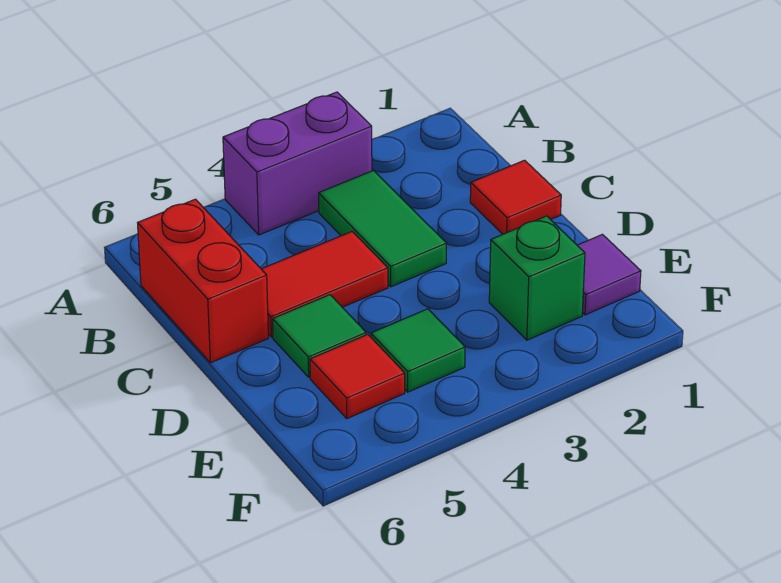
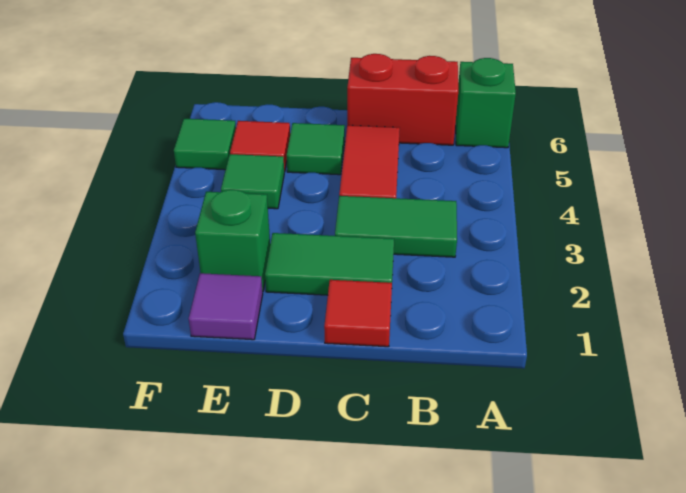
purple brick A3:A4 level 1 -> none
none -> green brick A6 level 1
none -> green tile C2:D2 level 1
none -> green tile F5 level 1

